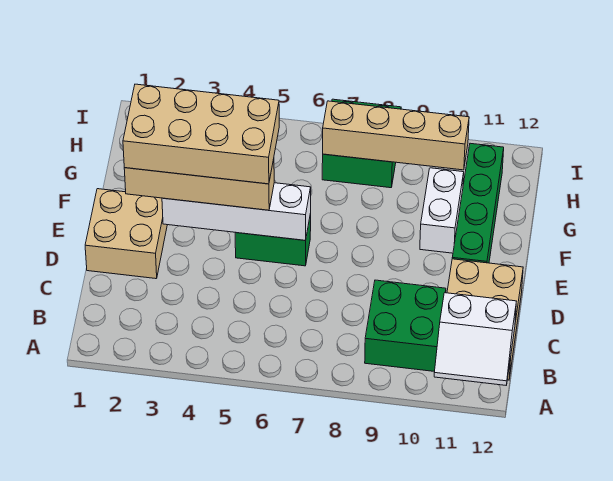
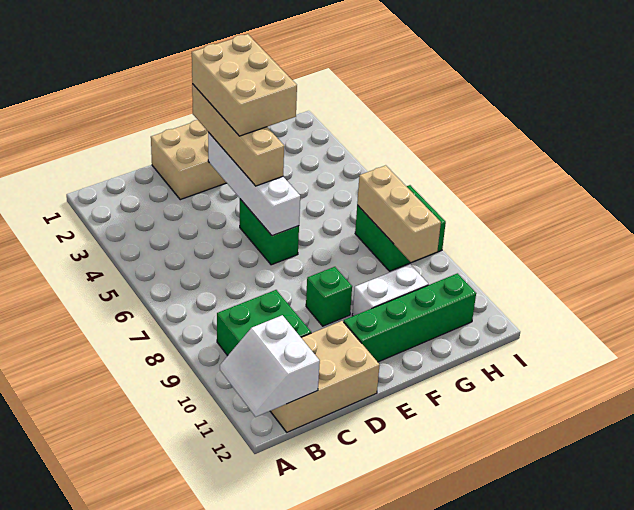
tan brick E2:F5 level 4 -> tan brick E2:F4 level 4
none -> green brick E9 level 1
tan brick H7:H10 level 2 -> tan brick H7:H9 level 2

